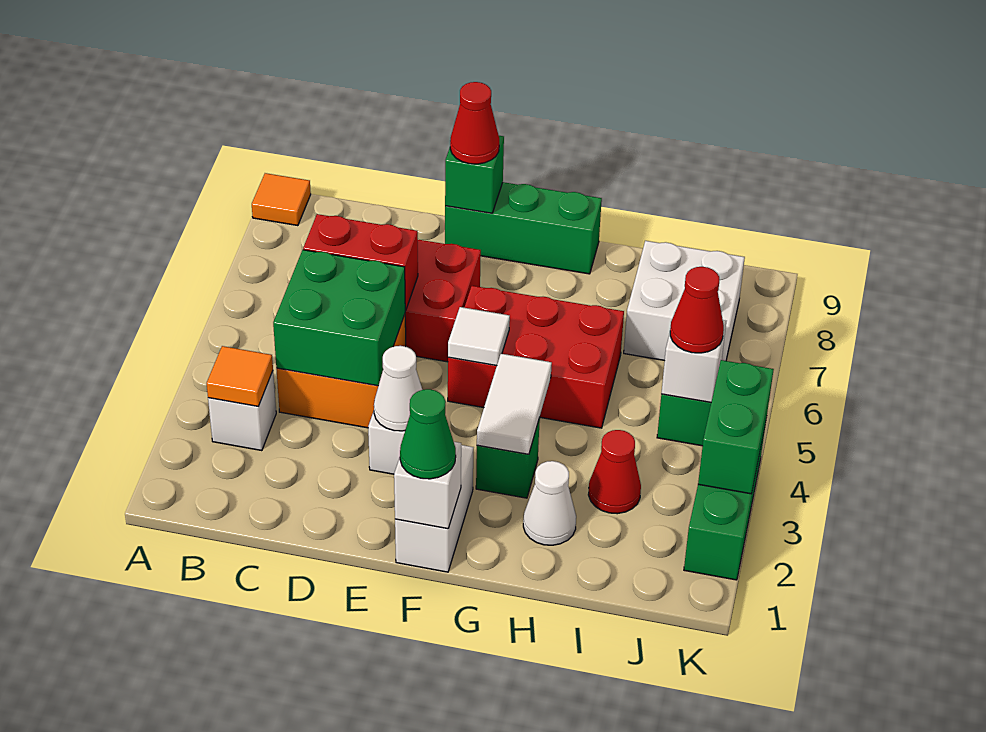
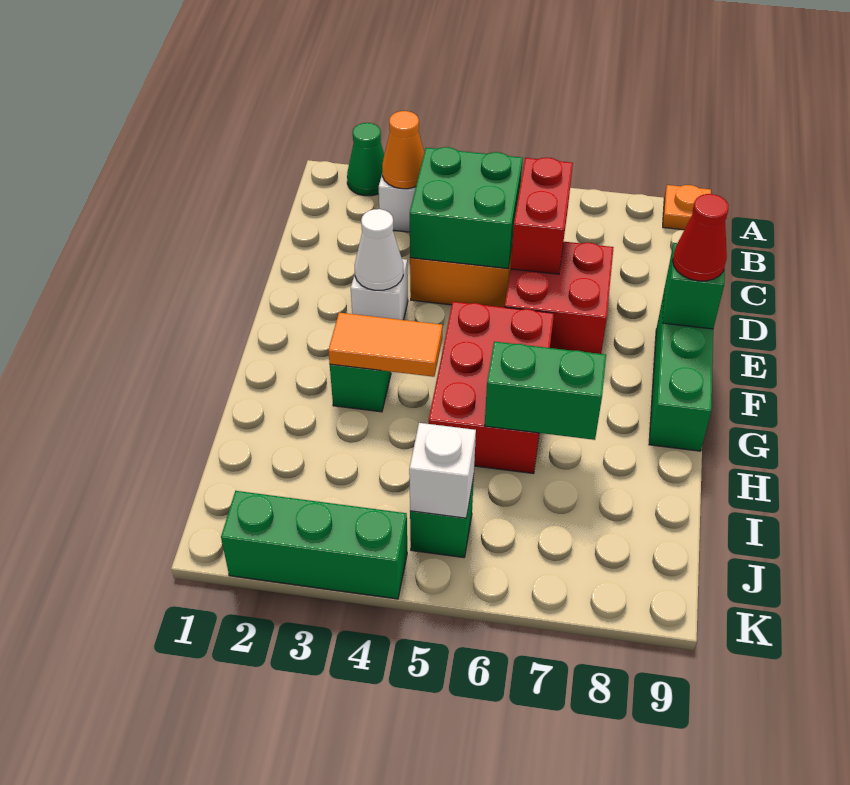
orange tile A9 level 1 -> orange plate A9 level 1
orange tile B3 level 2 -> orange cone B3 level 2
white brick F1:F2 level 1 -> none
white brick F1 level 2 -> none
green cone F1 level 3 -> green cone A2 level 1
white tile F5 level 2 -> none
white tile G3:G4 level 2 -> orange tile G3:G4 level 2
white cone H2 level 1 -> none
red cone I3 level 1 -> none
white brick I7:J8 level 1 -> none
red cone J5 level 3 -> none
green brick K3:K4 level 2 -> green brick H6:H7 level 2

